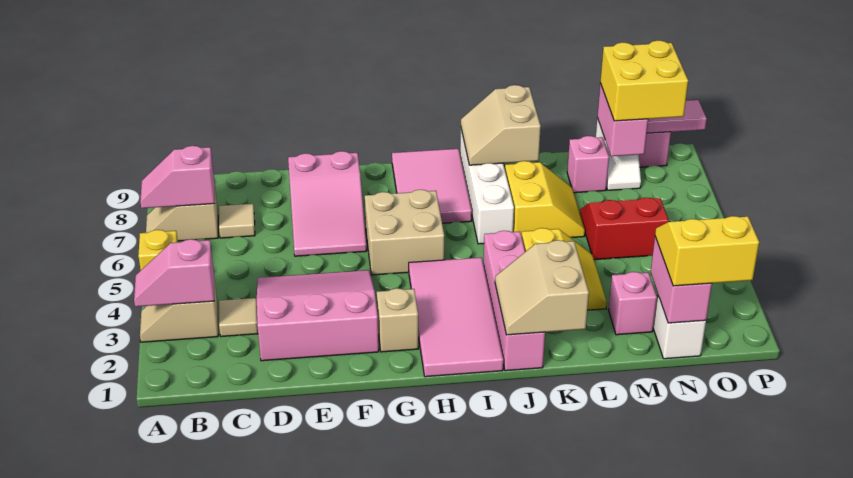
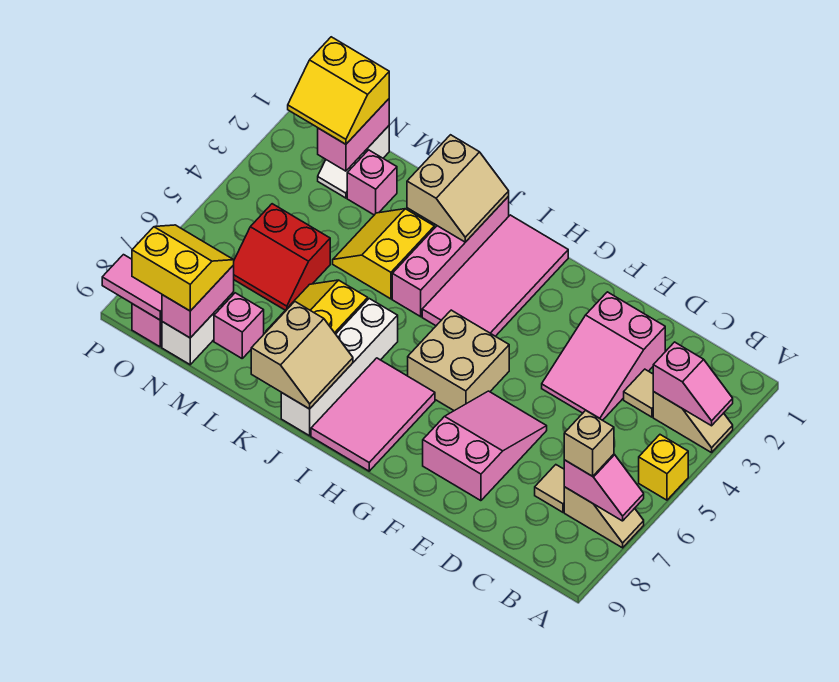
pink slope D2:F4 level 1 top 2 -> pink slope D2:E4 level 1 top 2
tan brick G2 level 1 -> tan brick B7 level 3
yellow brick N8:O9 level 3 -> yellow slope N8:O9 level 3 top 9

